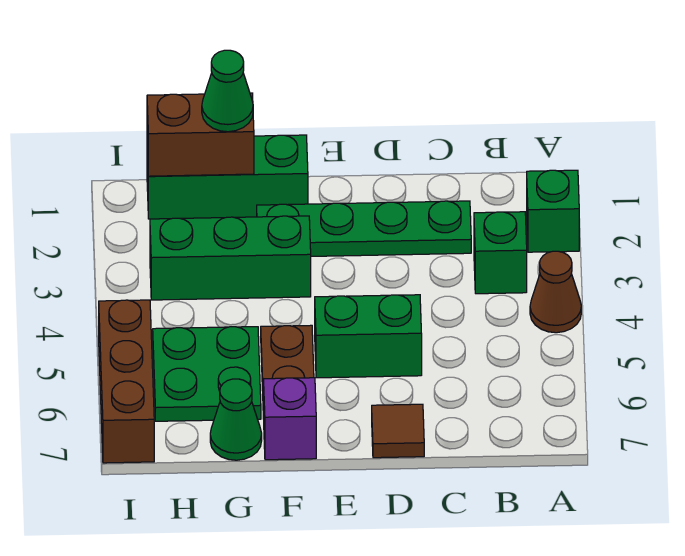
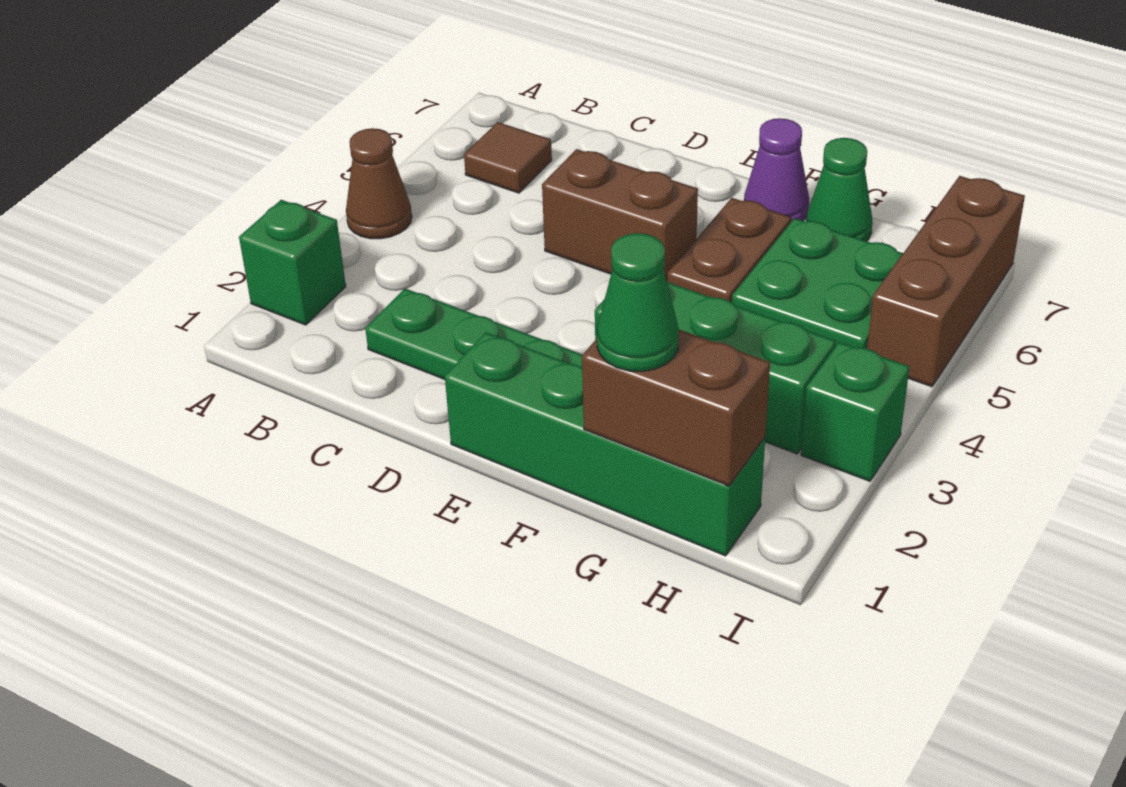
green brick B3 level 1 -> green brick I3 level 1
green brick D5:E5 level 1 -> brown brick D5:E5 level 1
brown tile D7 level 1 -> brown tile B6 level 1
green brick F1:H1 level 1 -> green brick E1:H1 level 1
purple brick F7 level 1 -> purple cone F7 level 1

